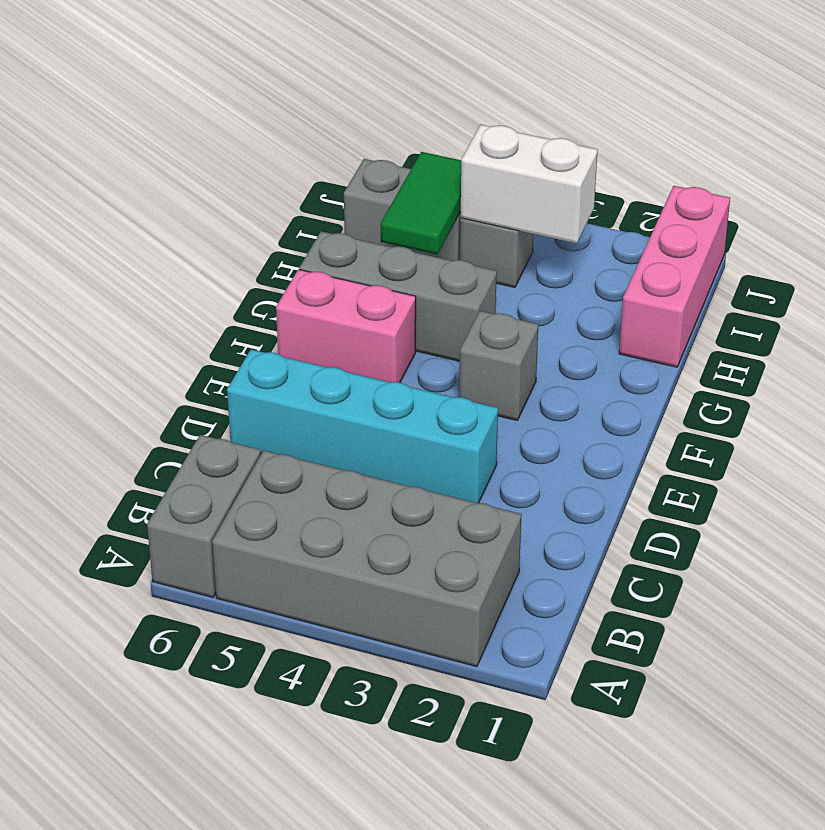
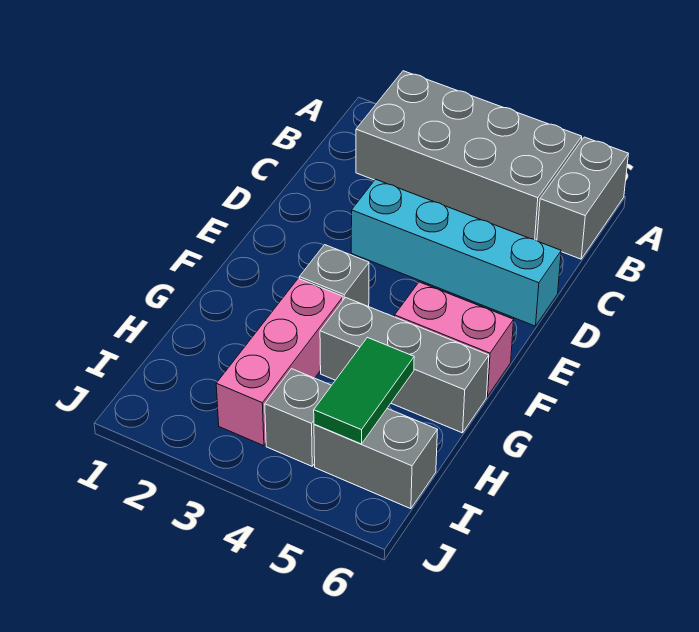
pink brick H1:J1 level 1 -> pink brick G3:I3 level 1
white brick I3:I4 level 2 -> none

